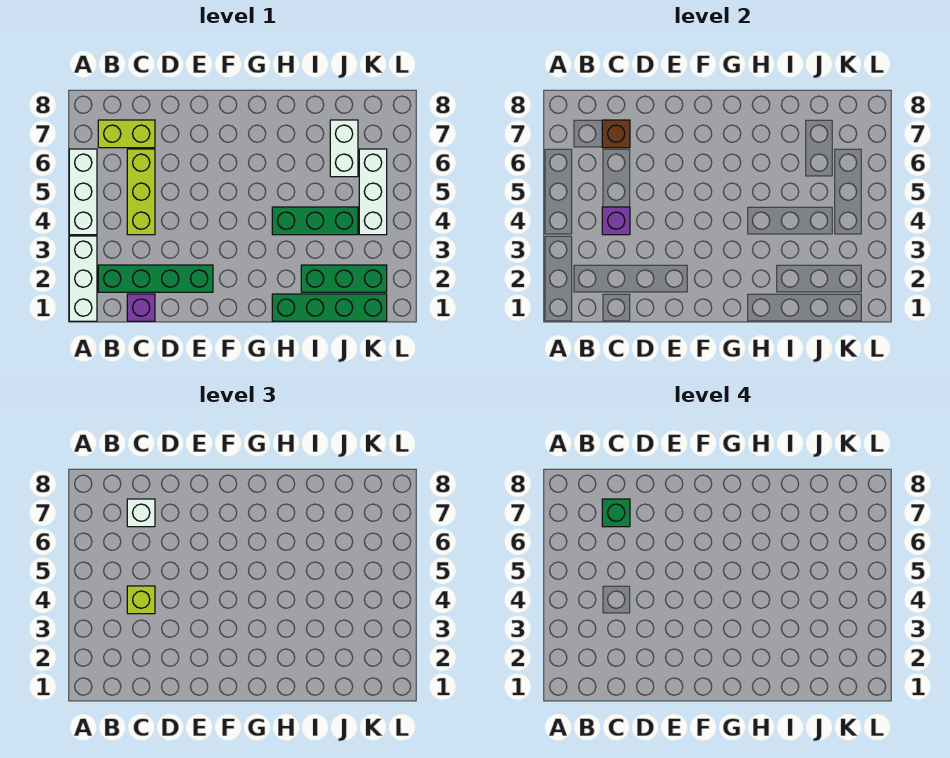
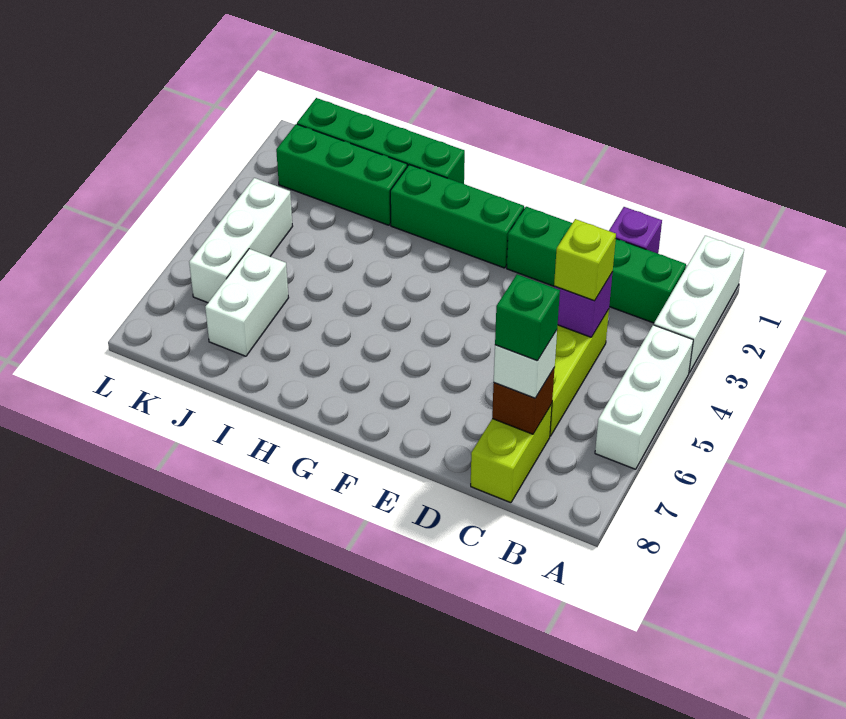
lime brick B7:C7 level 1 -> lime brick C7:C8 level 1
green brick H4:J4 level 1 -> green brick F2:H2 level 1

